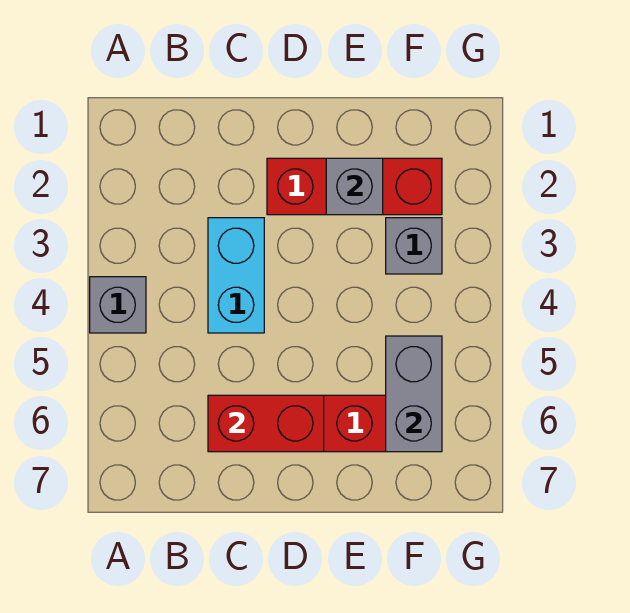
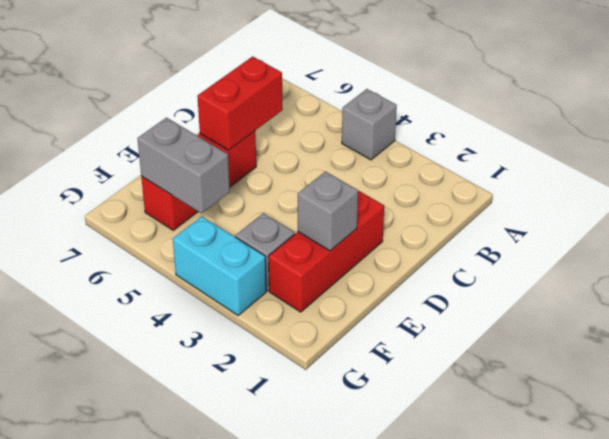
cyan brick C3:C4 level 1 -> cyan brick G3:G4 level 1

